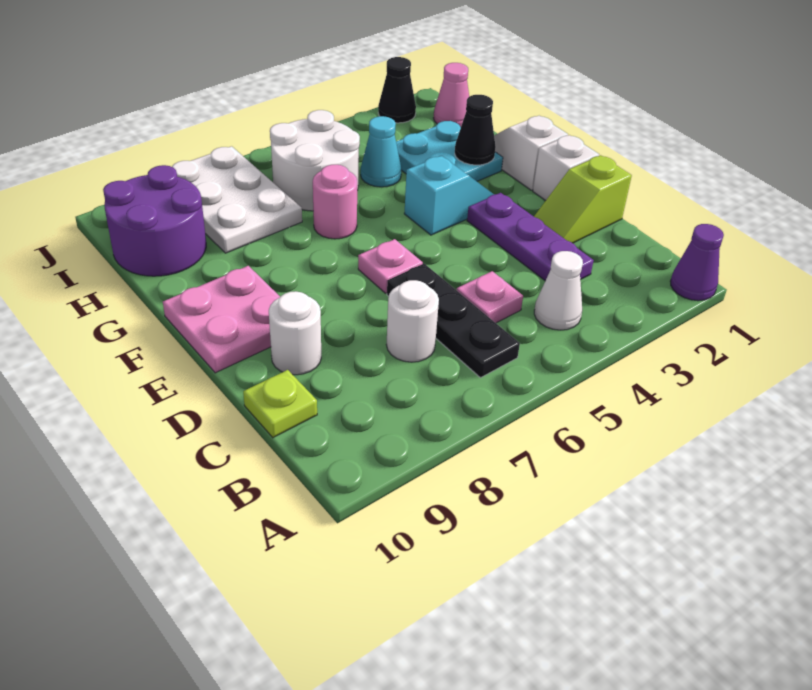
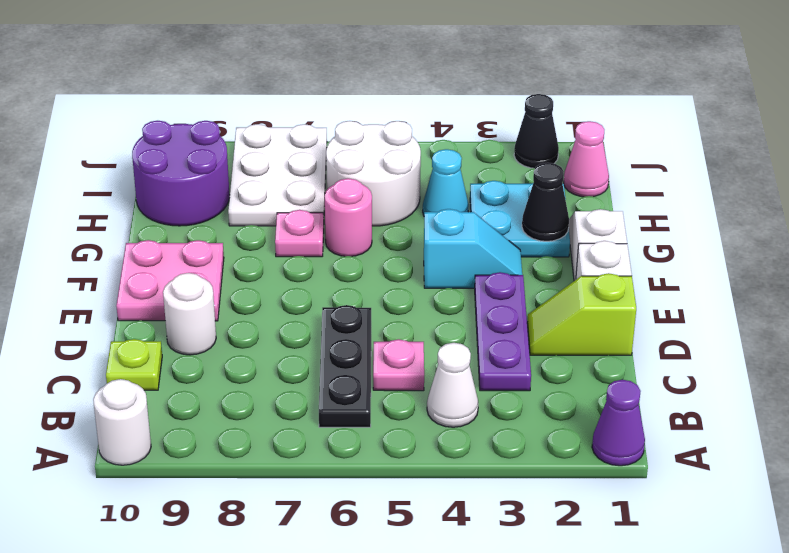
white round brick C7 level 1 -> white round brick A10 level 1
pink plate E6 level 1 -> pink plate G7 level 1

